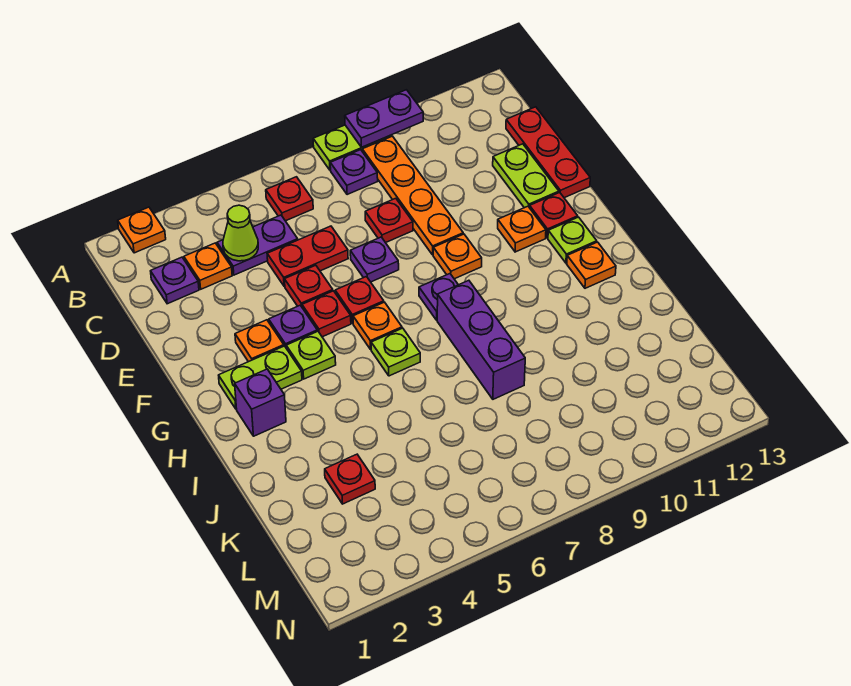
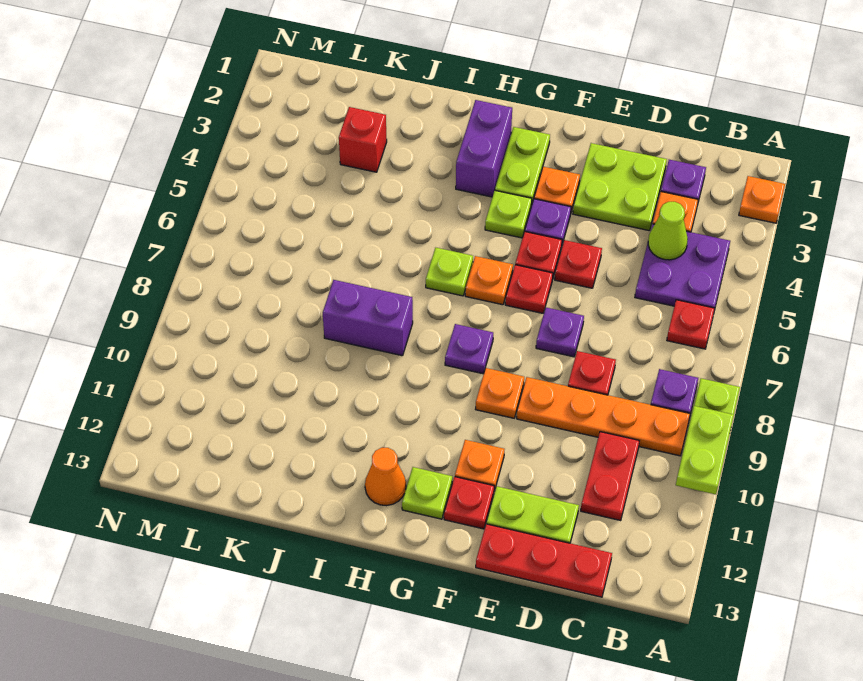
purple plate A9:A10 level 2 -> lime plate A9:A10 level 2
purple plate C4:C5 level 1 -> purple plate B4:C5 level 1
none -> lime plate D2:E3 level 1
red plate D5:D6 level 1 -> red plate C10:C11 level 1
purple brick H2 level 1 -> purple brick H2:H3 level 1
purple brick H8:J8 level 1 -> purple brick I8:J8 level 1
orange plate H12 level 1 -> orange cone H12 level 1
red plate K3 level 1 -> red brick K3 level 1

